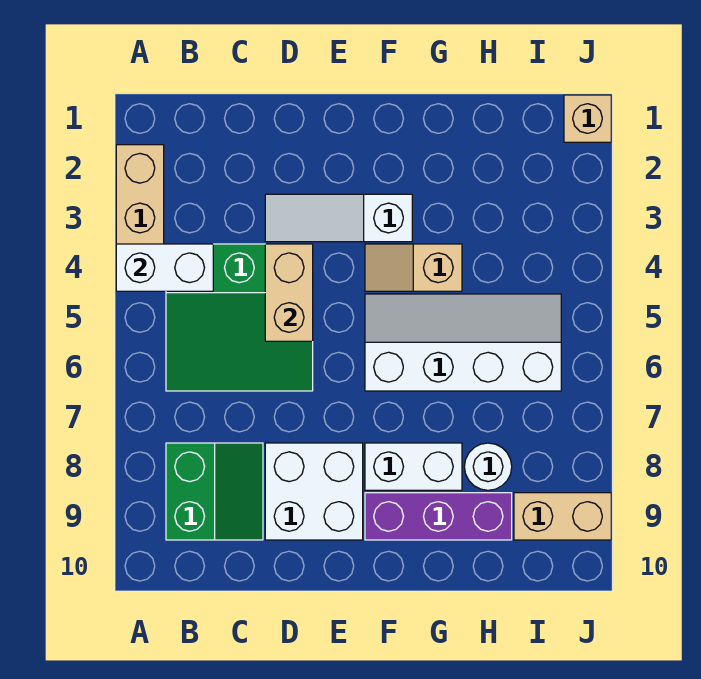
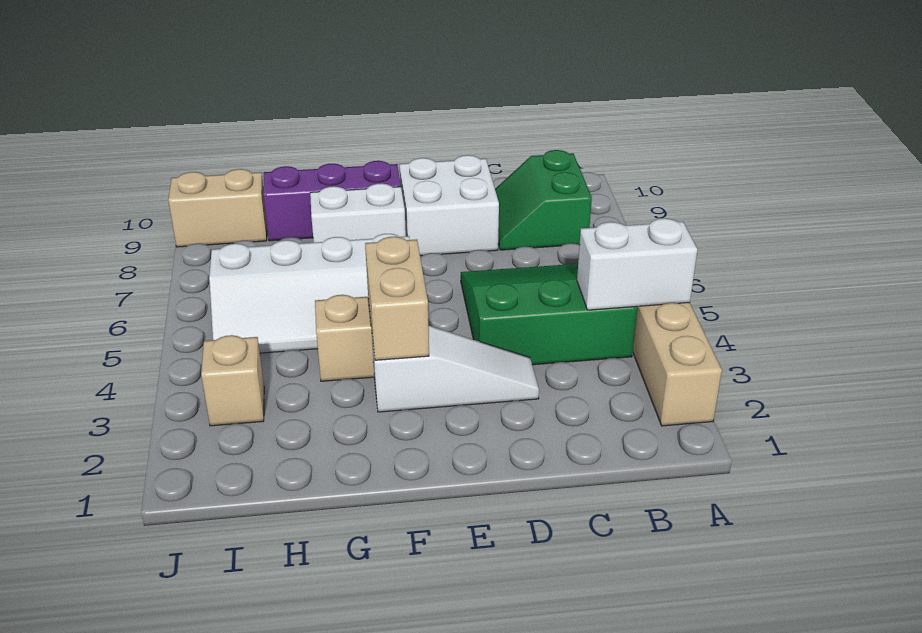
tan brick D4:D5 level 2 -> tan brick F3:F4 level 2
white round brick H8 level 1 -> none
tan brick J1 level 1 -> tan brick I3 level 1

